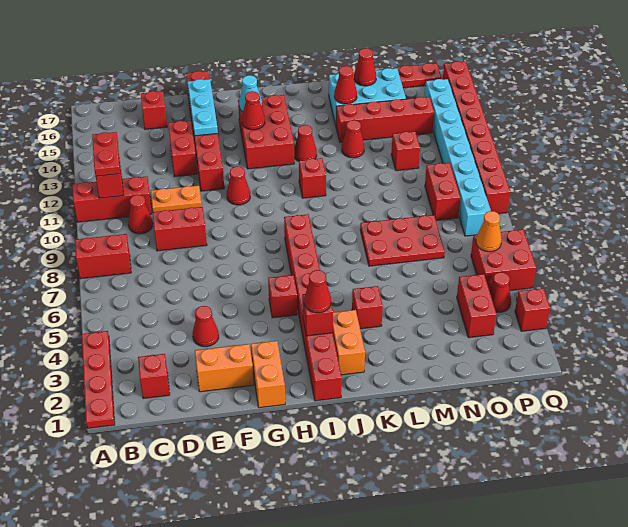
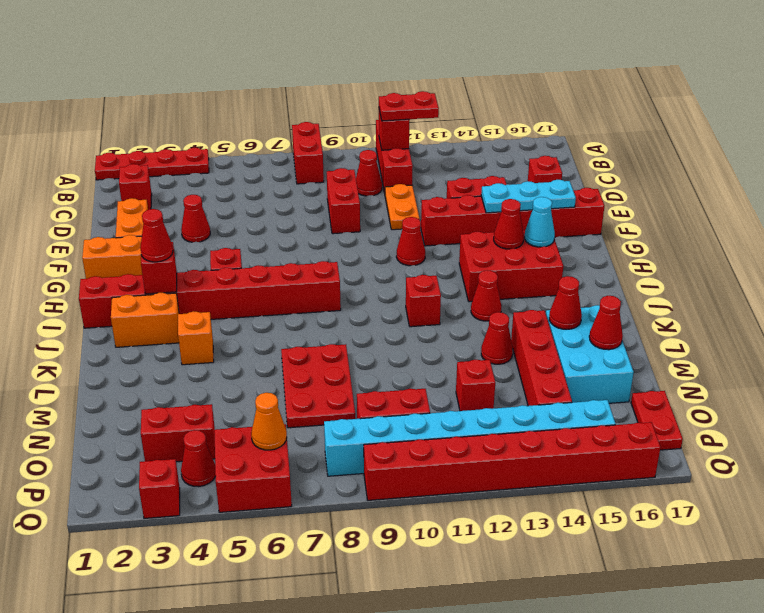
red brick K4 level 1 -> orange brick K4 level 1

